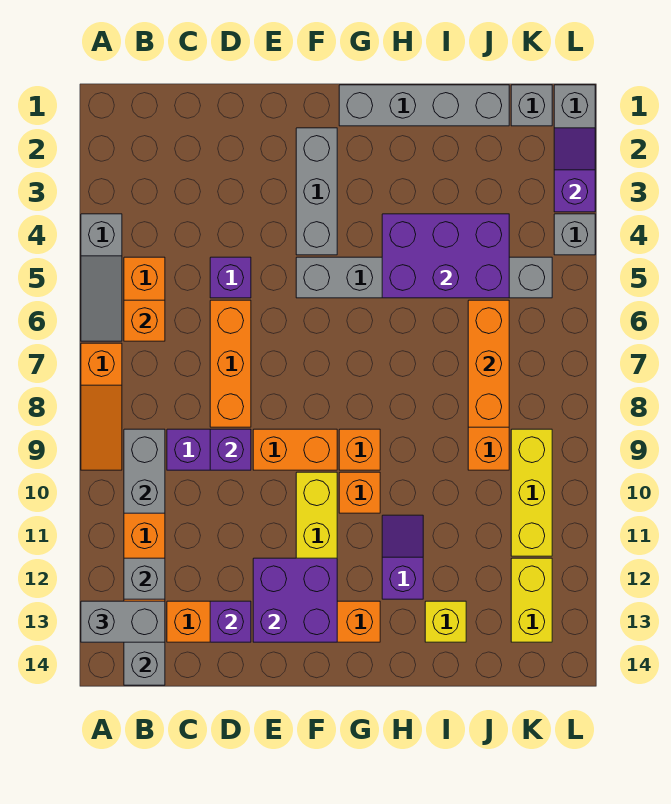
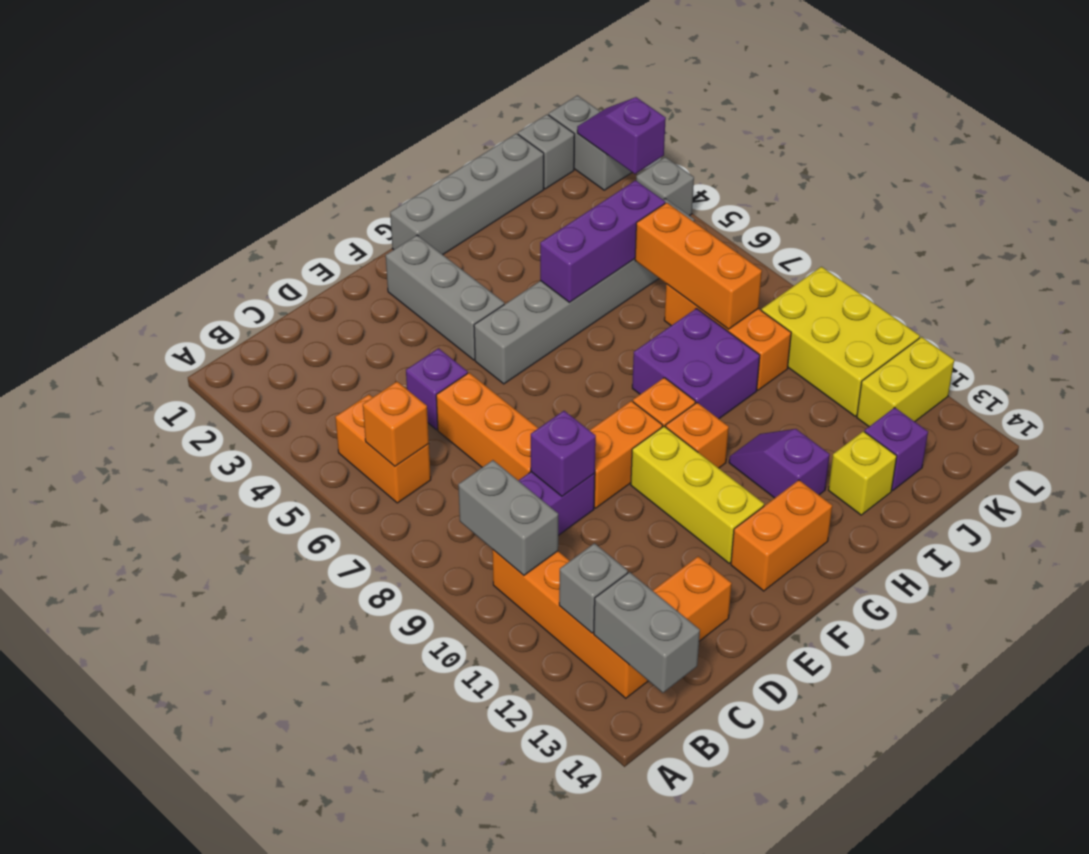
grey slope A4:A6 level 1 top 4 -> none
orange slope A7:A9 level 1 top 7 -> none
grey brick A13:B13 level 3 -> none
purple brick D13 level 2 -> purple brick J13 level 1
purple brick E12:F13 level 2 -> purple brick H8:I9 level 1
purple brick H4:J5 level 2 -> purple brick H5:J5 level 2
yellow brick K9:K11 level 1 -> yellow brick K9:L11 level 1
yellow brick K12:K13 level 1 -> yellow brick K12:L12 level 1

